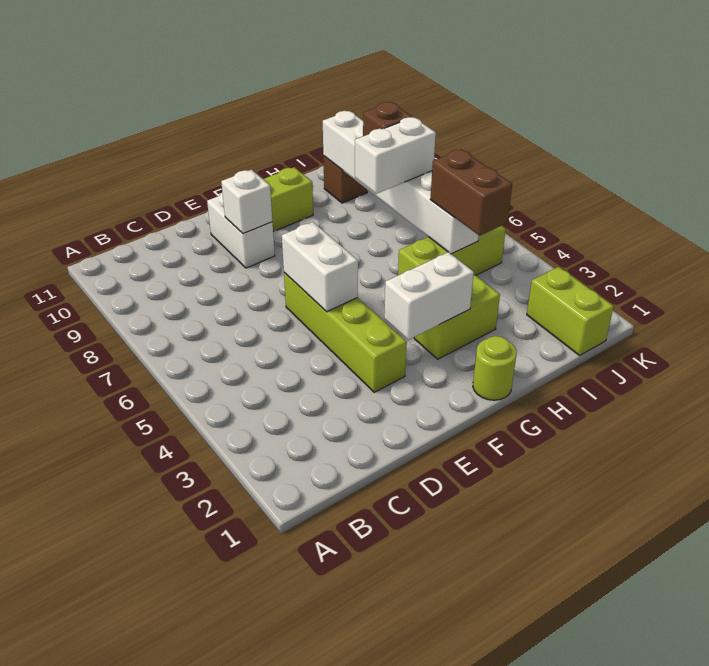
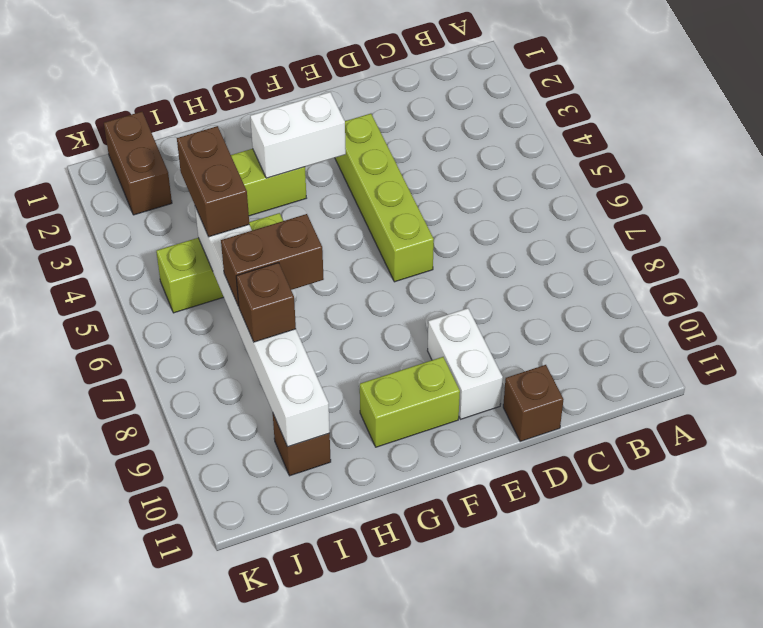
none -> brown brick D11 level 1
white brick E5:E6 level 2 -> none
white brick E9 level 2 -> none
lime round brick G1 level 1 -> none
white brick H7:I7 level 3 -> brown brick H7:I7 level 3
lime brick J1:J2 level 1 -> brown brick J1:J2 level 1

